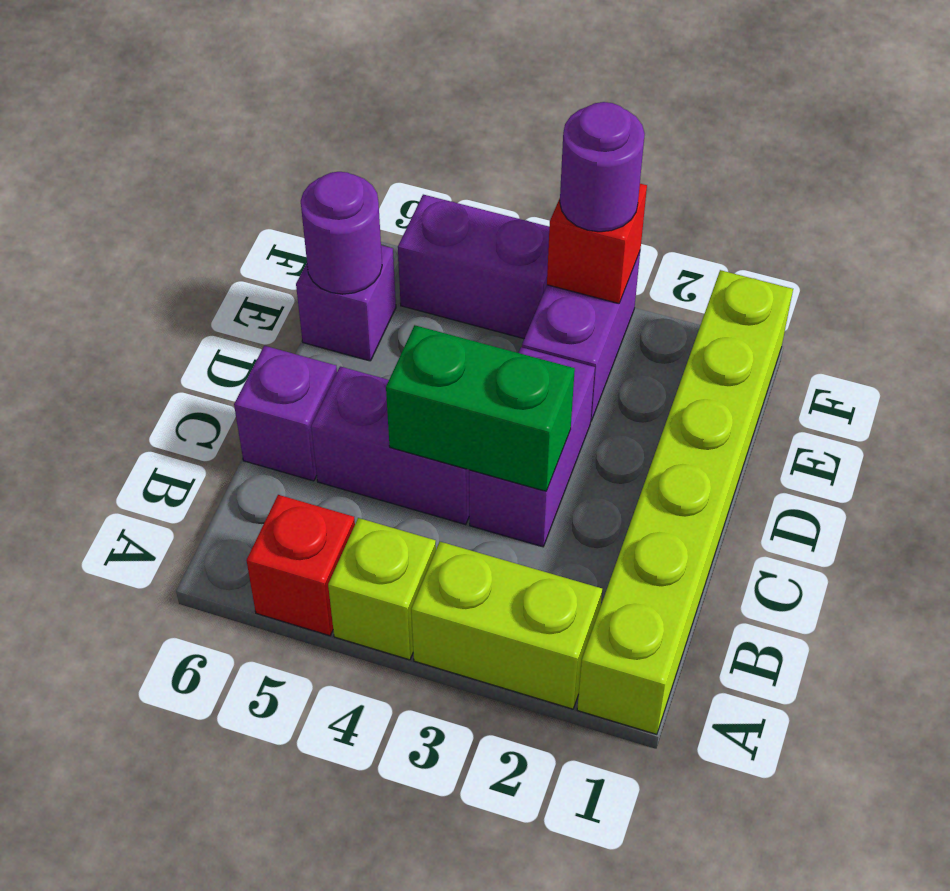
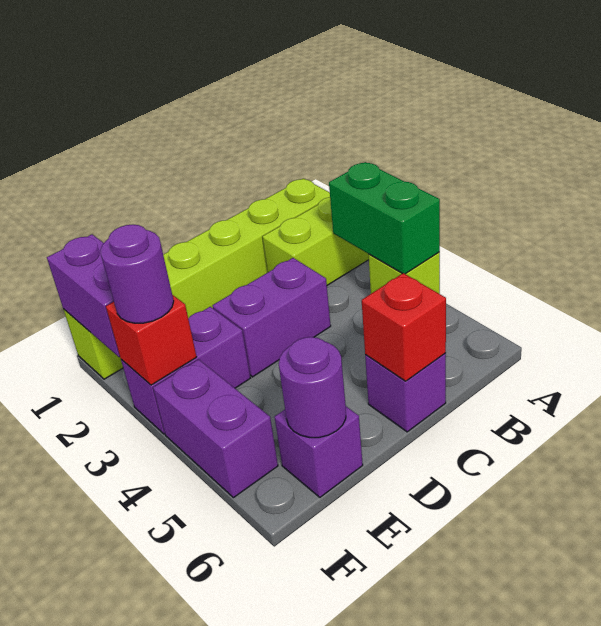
lime brick A2:A3 level 1 -> lime brick A2:B2 level 1
red brick A5 level 1 -> red brick C6 level 2
green brick C3:C4 level 2 -> green brick A3:A4 level 2
purple brick C4:C5 level 1 -> purple brick F1:F2 level 2

